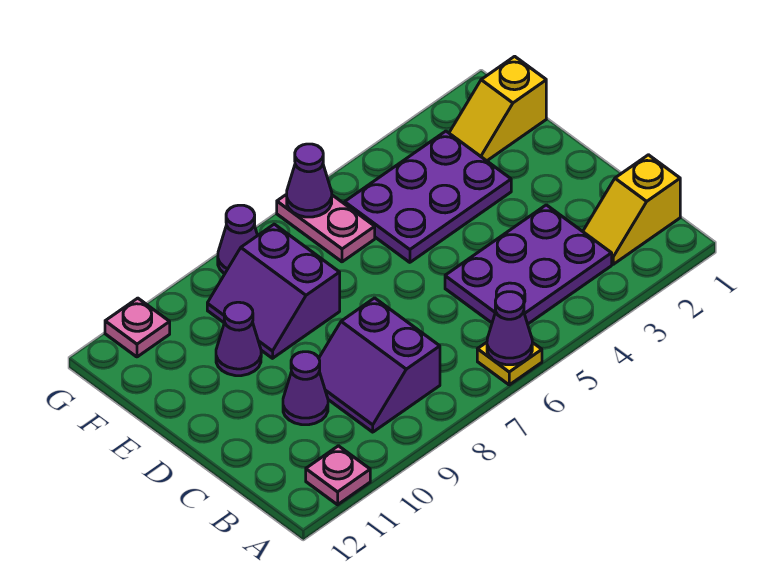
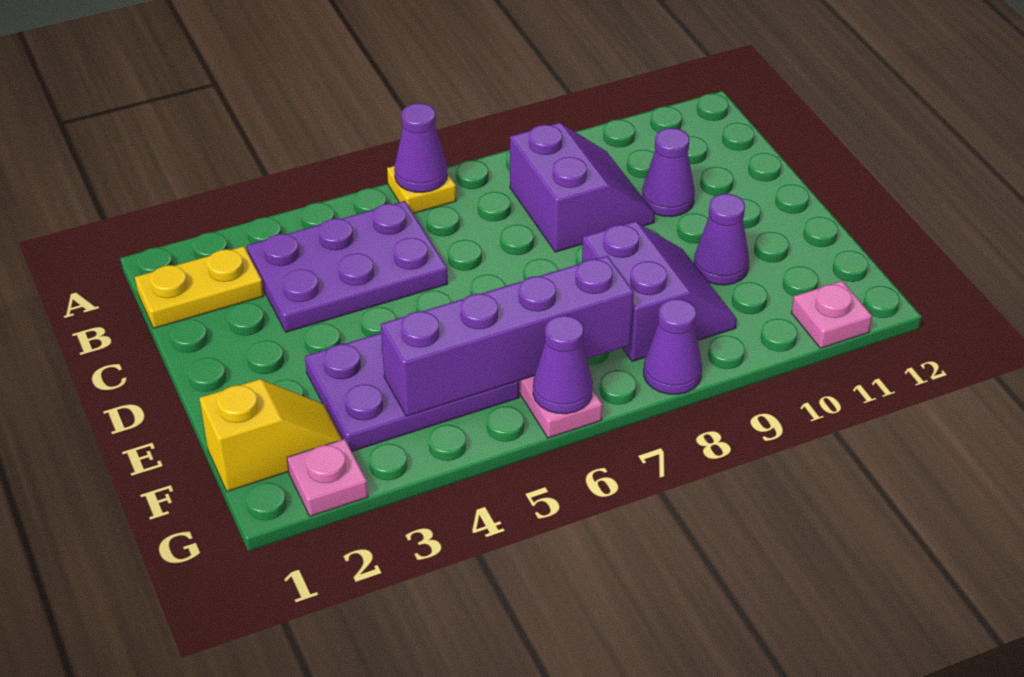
pink plate A11 level 1 -> pink plate G2 level 1
yellow slope B1:B2 level 1 top 1 -> yellow plate B1:B2 level 1
none -> purple brick F4:F7 level 2

